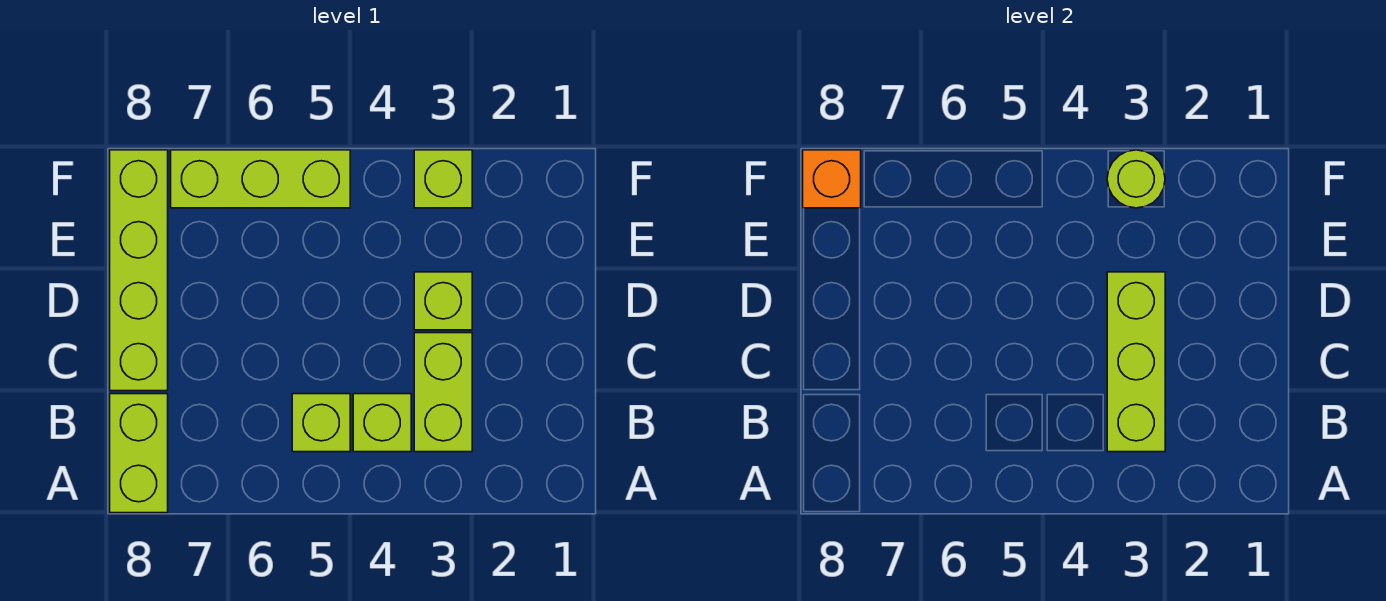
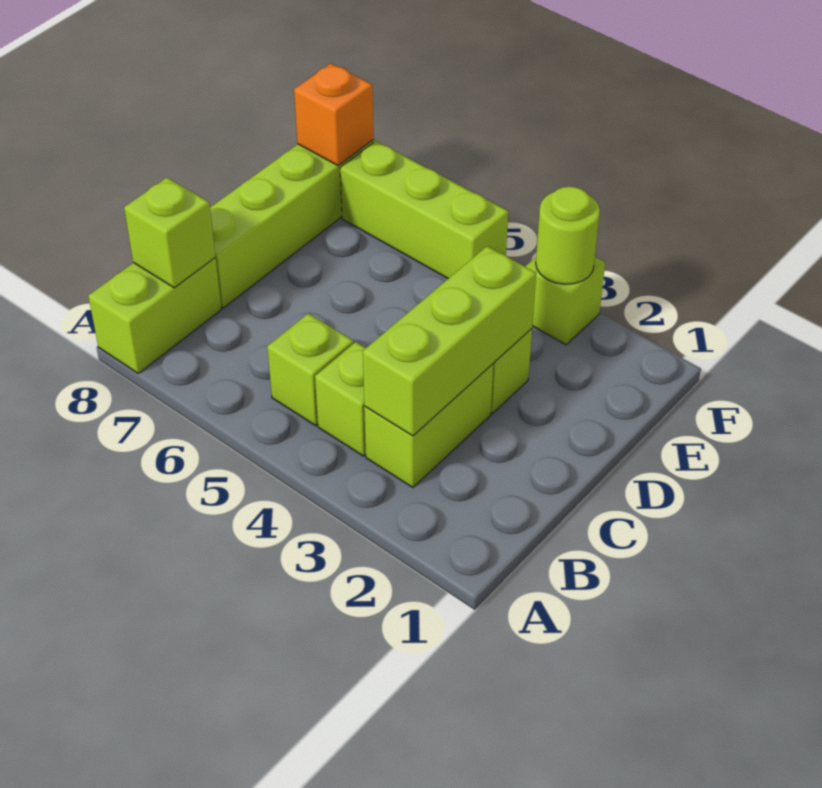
none -> lime brick B8 level 2

